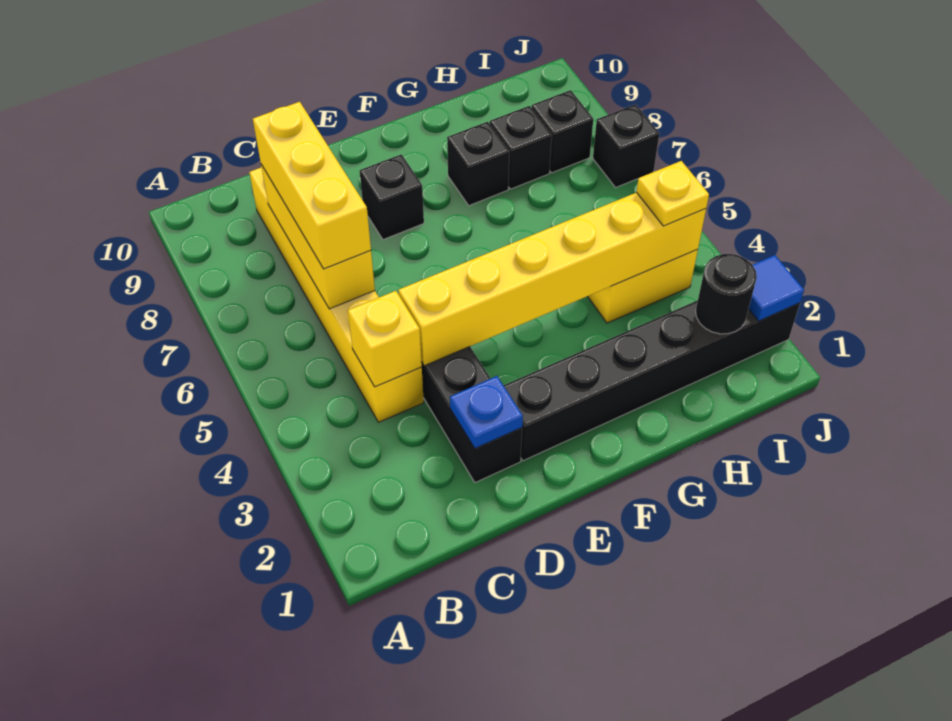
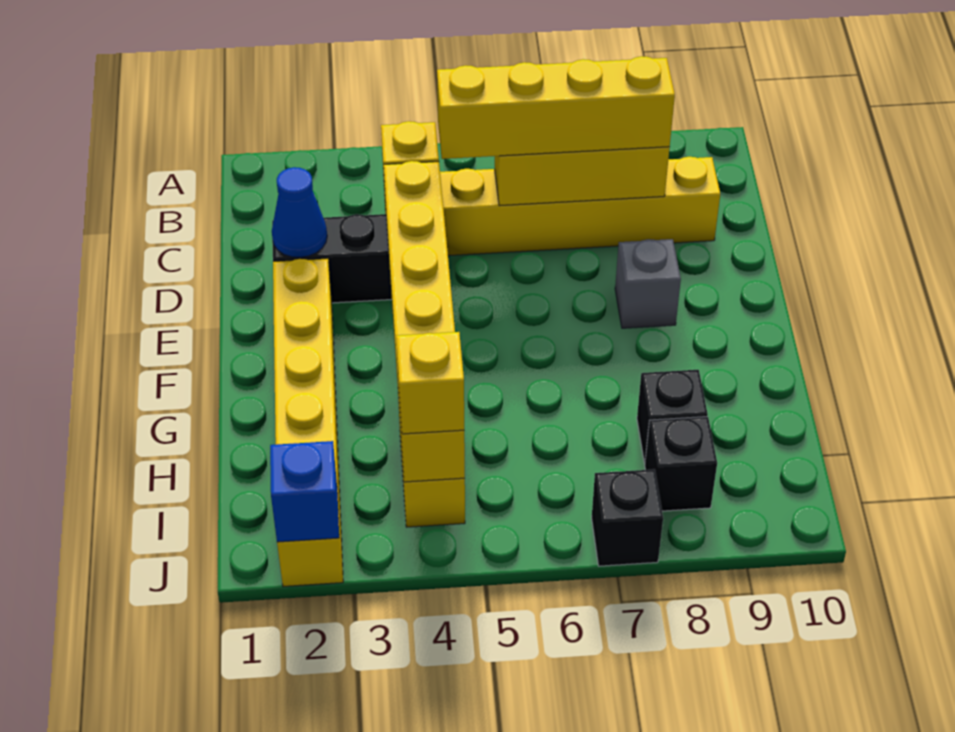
yellow brick C6:C8 level 3 -> yellow brick C5:C8 level 3
blue plate D2 level 2 -> blue cone D2 level 2
black brick E2:J2 level 1 -> yellow brick E2:J2 level 1
black brick E8 level 1 -> grey brick E8 level 1
black brick G8 level 1 -> none
black round brick I2 level 2 -> none
yellow plate I4 level 3 -> yellow brick I4 level 3
blue tile J2 level 2 -> blue brick J2 level 2

